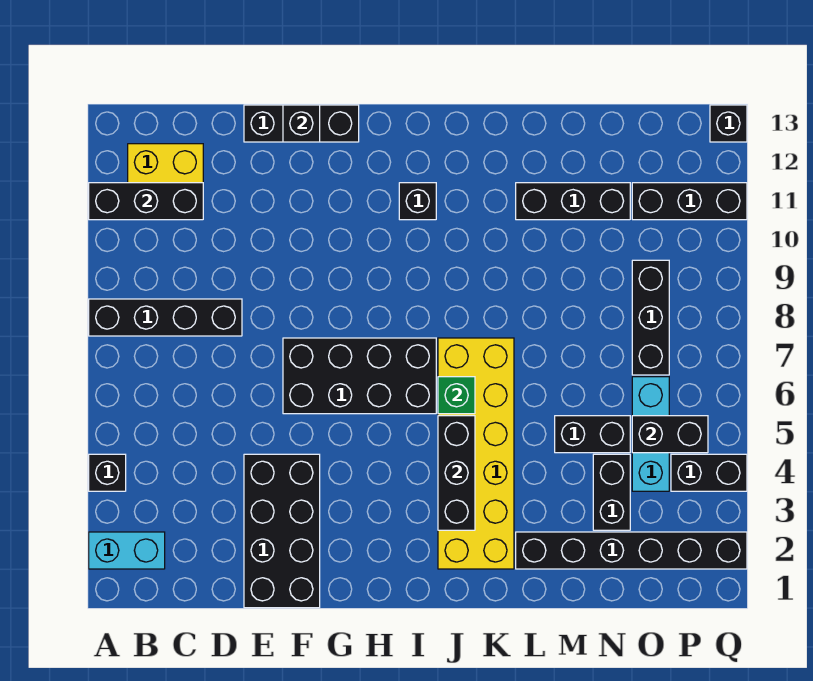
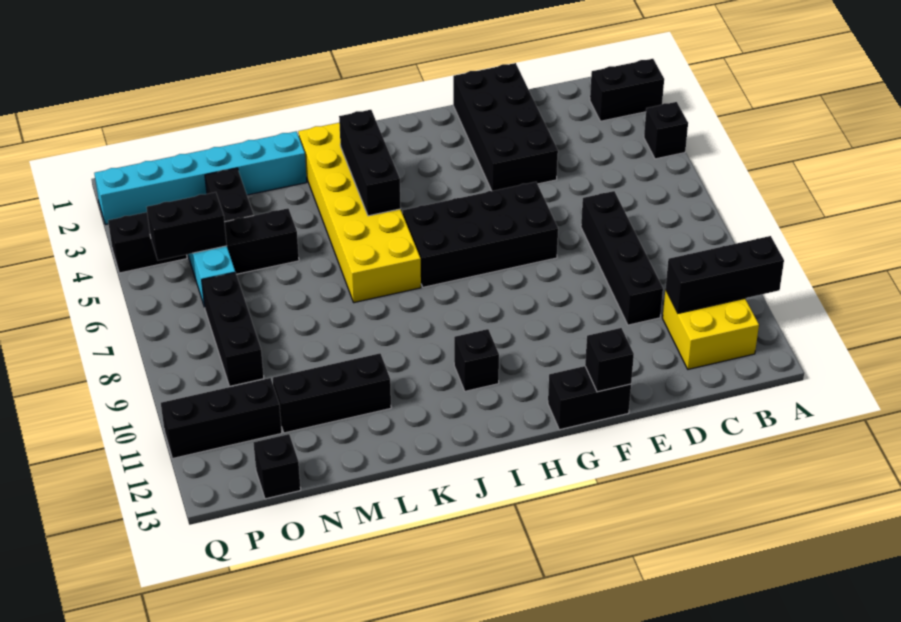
cyan brick A2:B2 level 1 -> black brick A2:B2 level 1
black brick A8:D8 level 1 -> black brick D7:D10 level 1
black brick E13:G13 level 1 -> black brick F13:G13 level 1
green brick J6 level 2 -> none
black brick L2:Q2 level 1 -> cyan brick L2:Q2 level 1
black brick Q13 level 1 -> black brick O13 level 1

